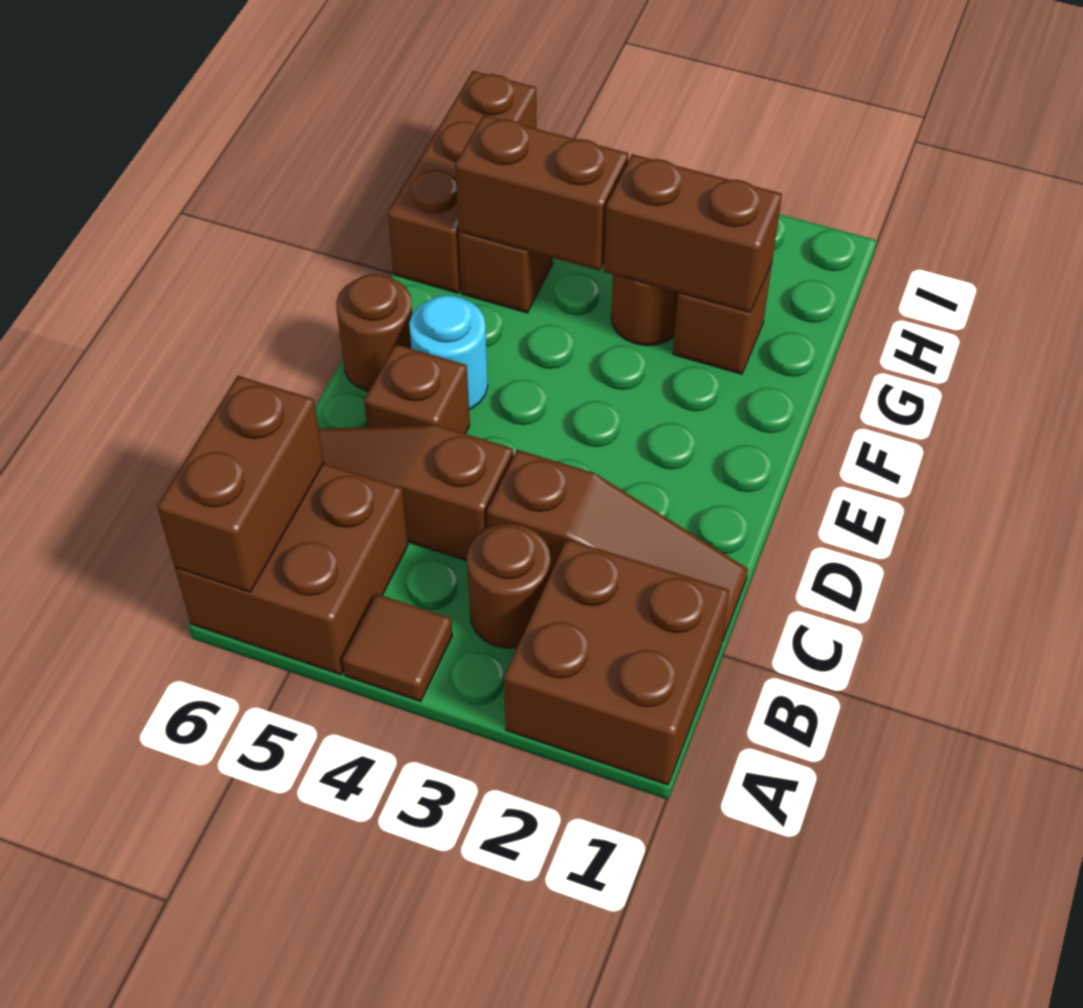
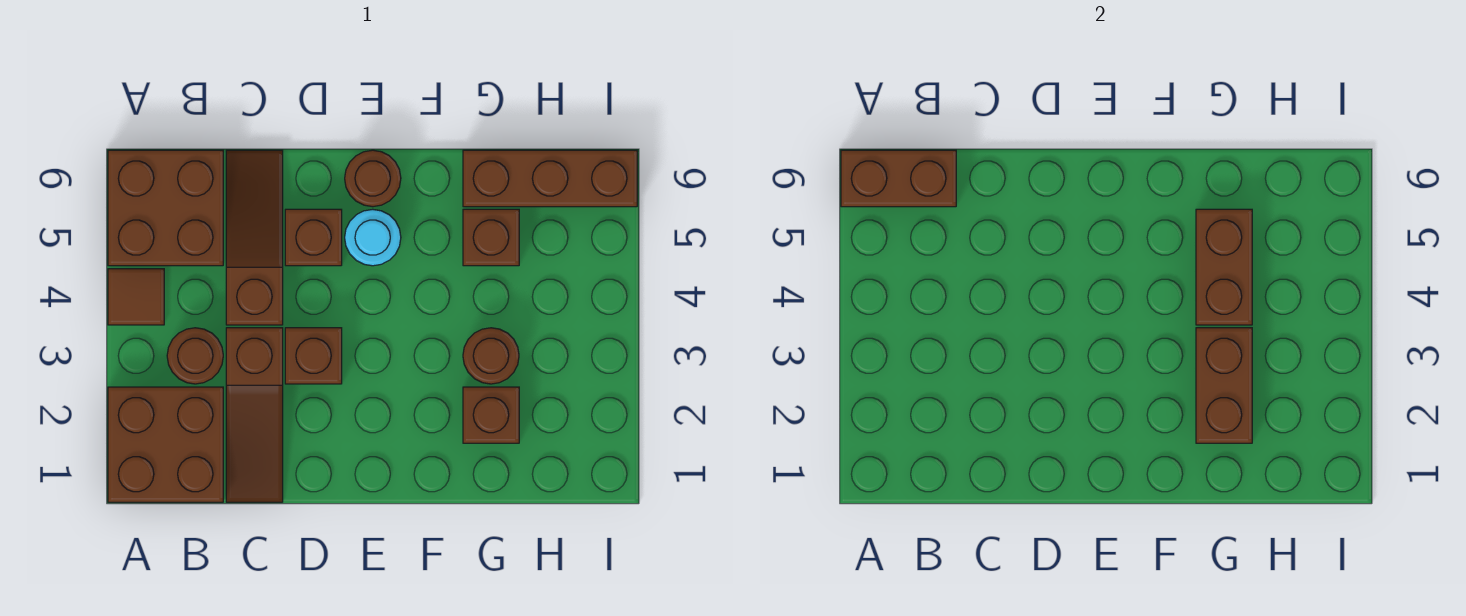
none -> brown brick D3 level 1

